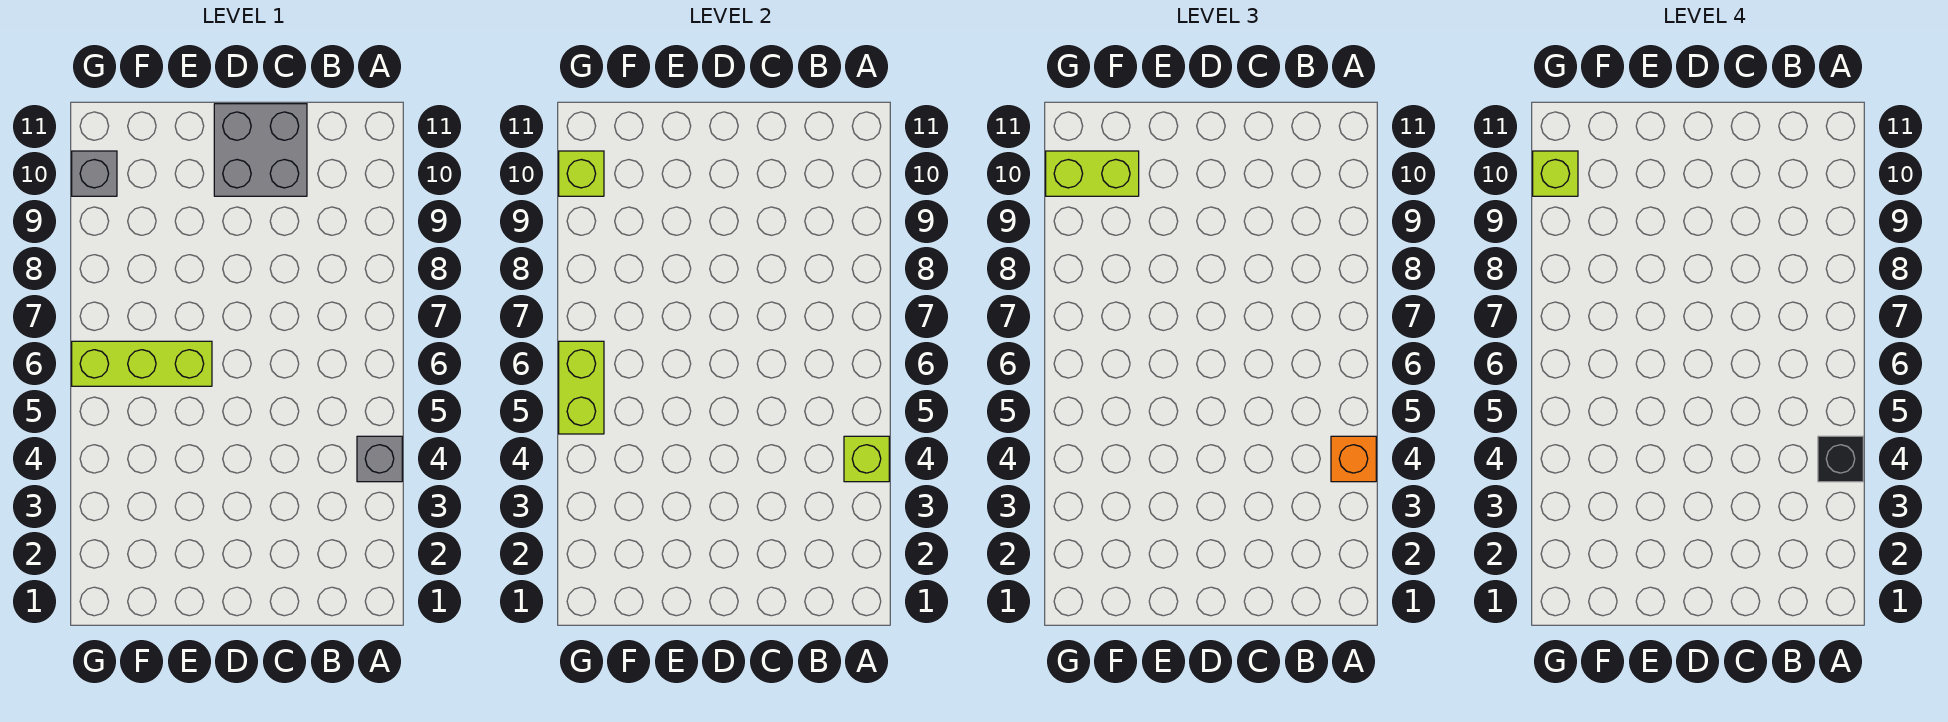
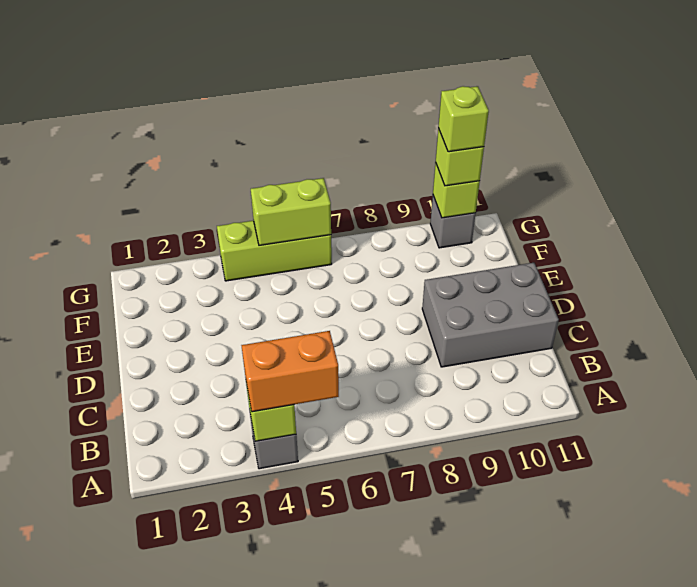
orange brick A4 level 3 -> orange brick A4:A5 level 3
black brick A4 level 4 -> none
grey brick C10:D11 level 1 -> grey brick C9:D11 level 1
lime brick E6:G6 level 1 -> lime brick G4:G6 level 1
lime brick F10:G10 level 3 -> lime brick G10 level 3

